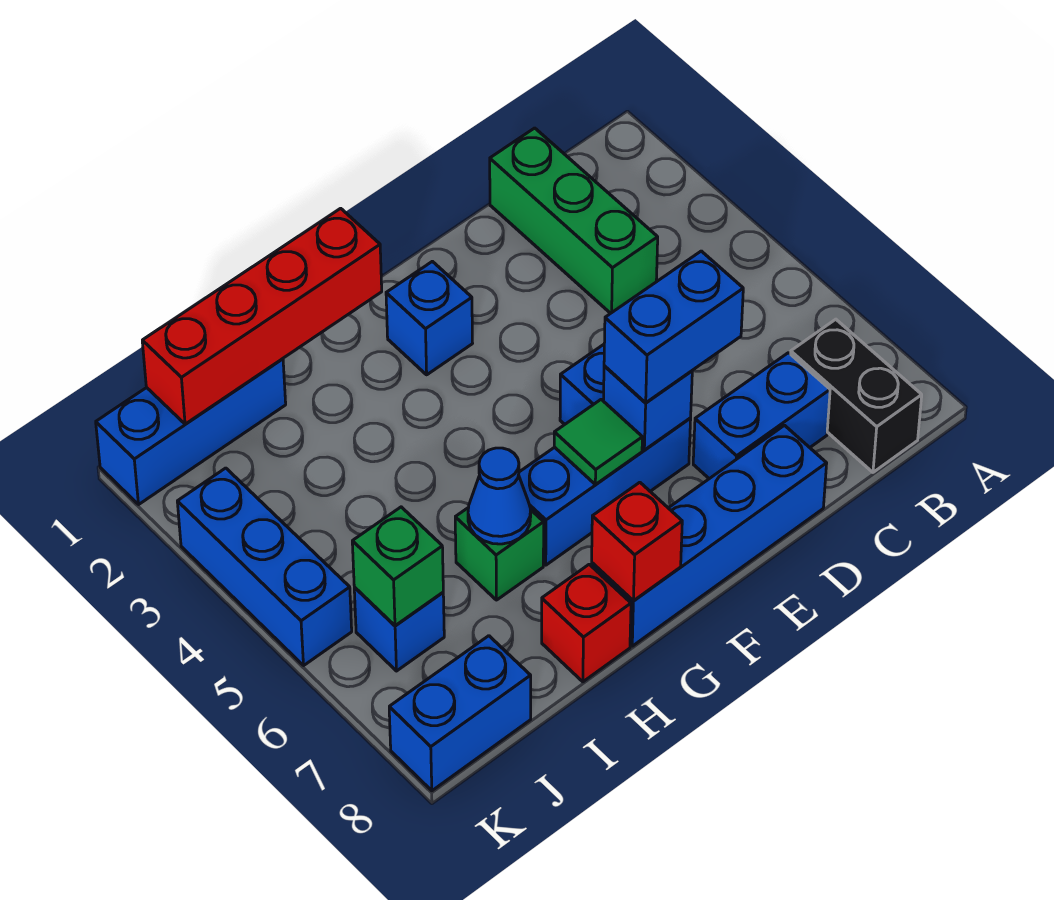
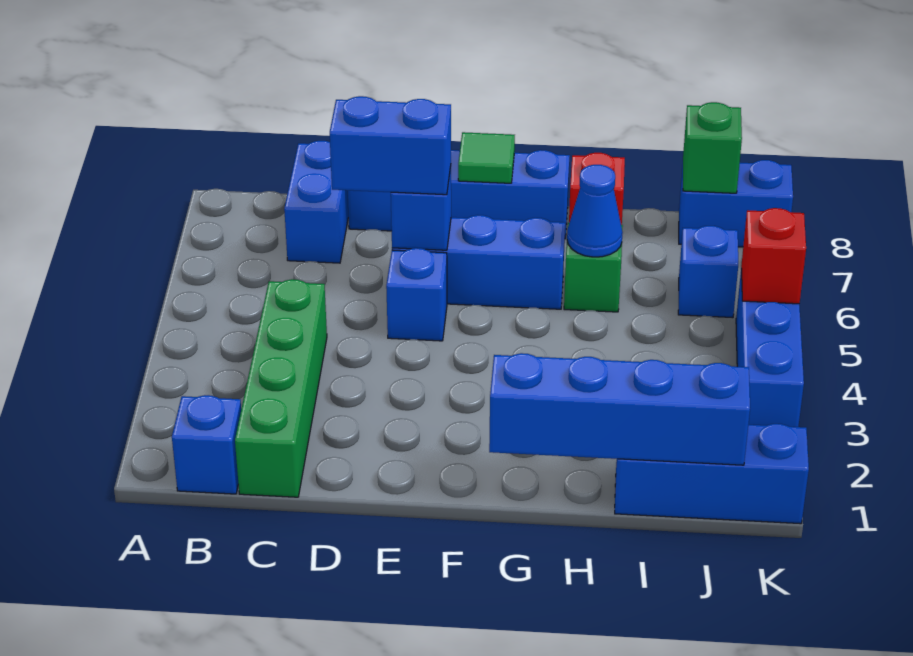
black brick B7:B8 level 1 -> none
green brick C1:C3 level 1 -> green brick C1:C4 level 1
blue brick C7:D7 level 1 -> blue brick C7:C8 level 1
blue brick F2 level 1 -> blue brick B1 level 1
green tile F6 level 2 -> green tile F8 level 2
red brick G1:J1 level 2 -> blue brick G1:J1 level 2
red brick G8 level 2 -> red brick K5 level 2
green brick J6 level 2 -> green brick J8 level 2

